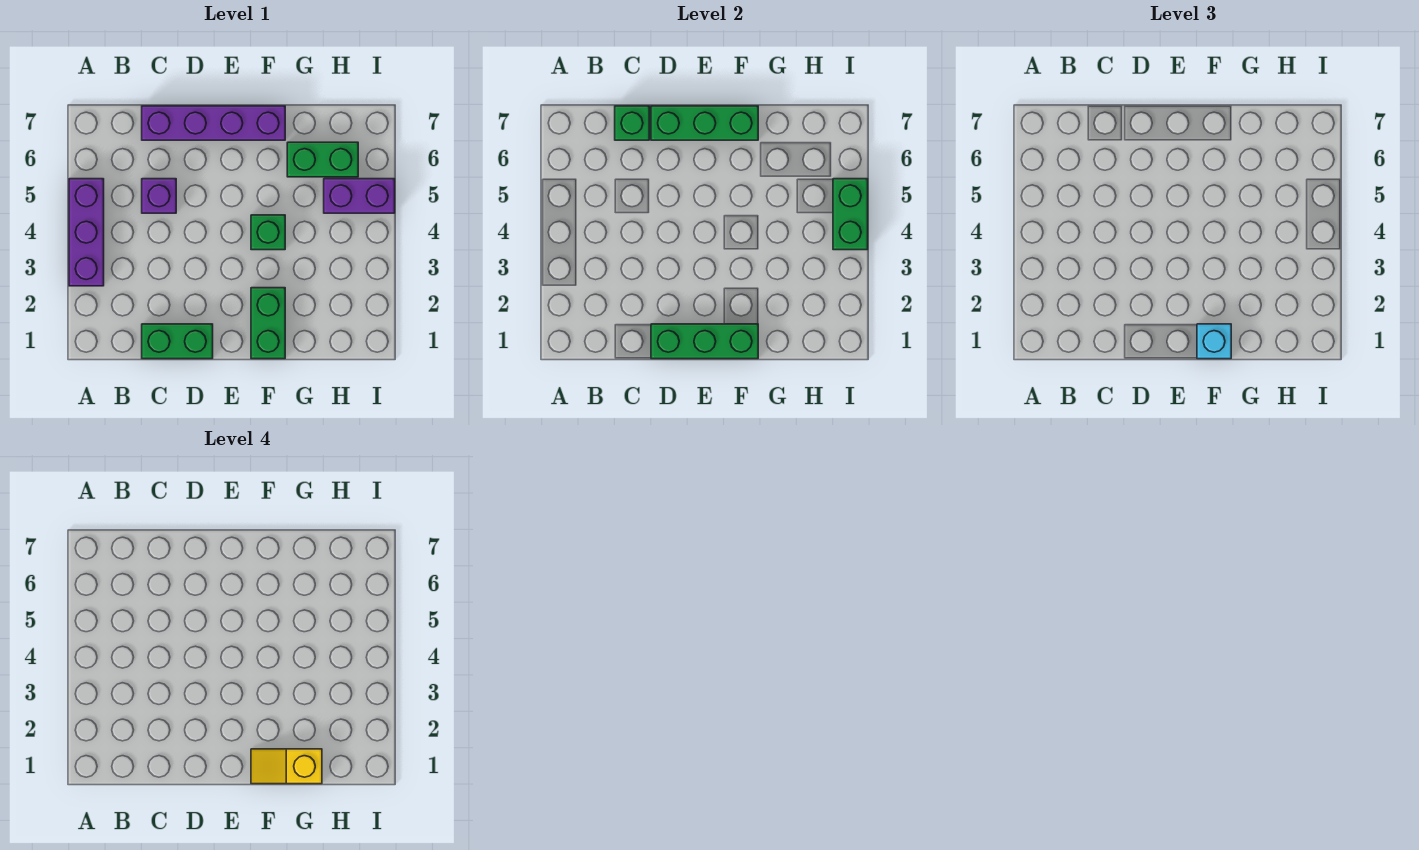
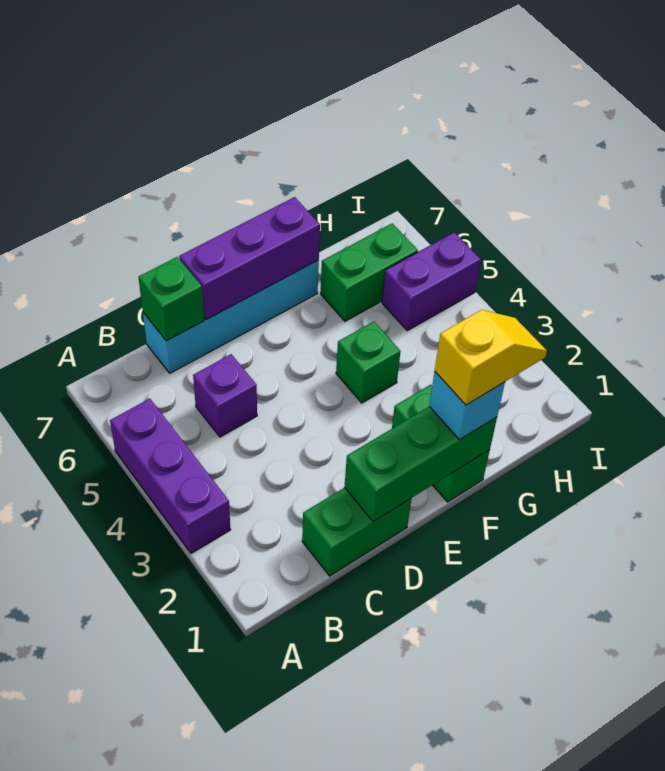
purple brick C7:F7 level 1 -> cyan brick C7:F7 level 1
green brick D7:F7 level 2 -> purple brick D7:F7 level 2
yellow slope F1:G1 level 4 top G -> yellow slope F1:G1 level 4 top F
green brick I4:I5 level 2 -> none

